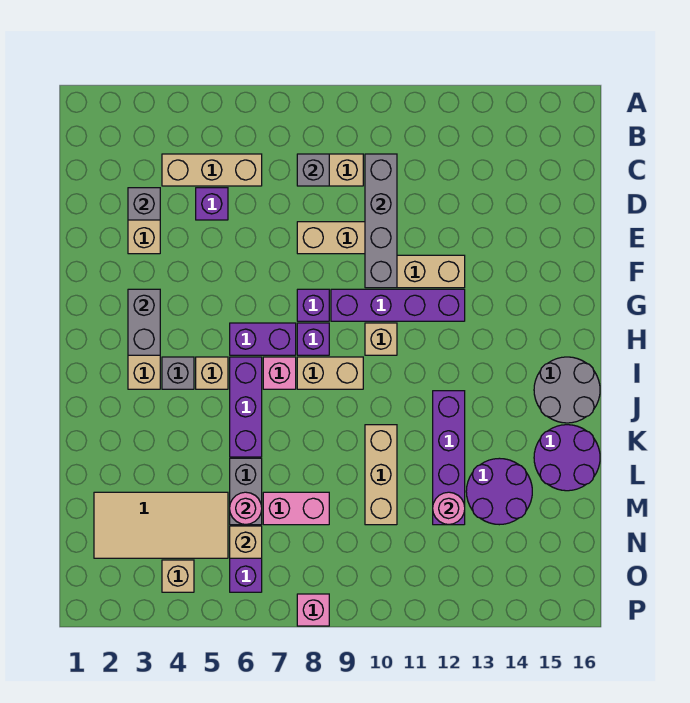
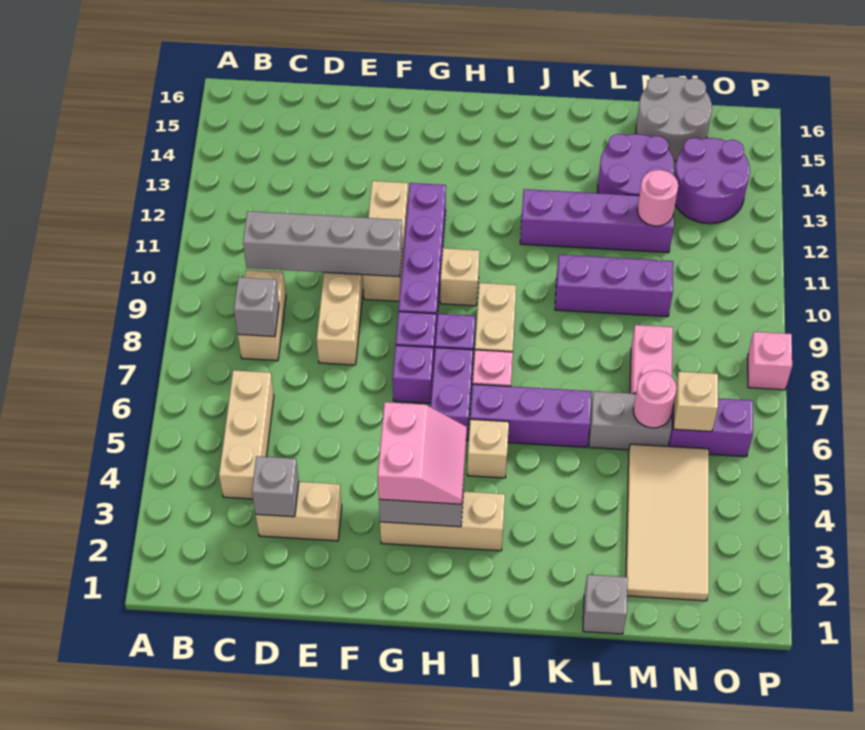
purple brick D5 level 1 -> purple brick G7 level 1
none -> pink slope G3:H4 level 3 top G
grey brick I4 level 1 -> grey brick L1 level 1
grey round brick I15:J16 level 1 -> grey round brick M15:N16 level 1
tan brick K10:M10 level 1 -> purple brick K10:M10 level 1
purple round brick K15:L16 level 1 -> purple round brick N13:O14 level 1
tan brick O4 level 1 -> none

